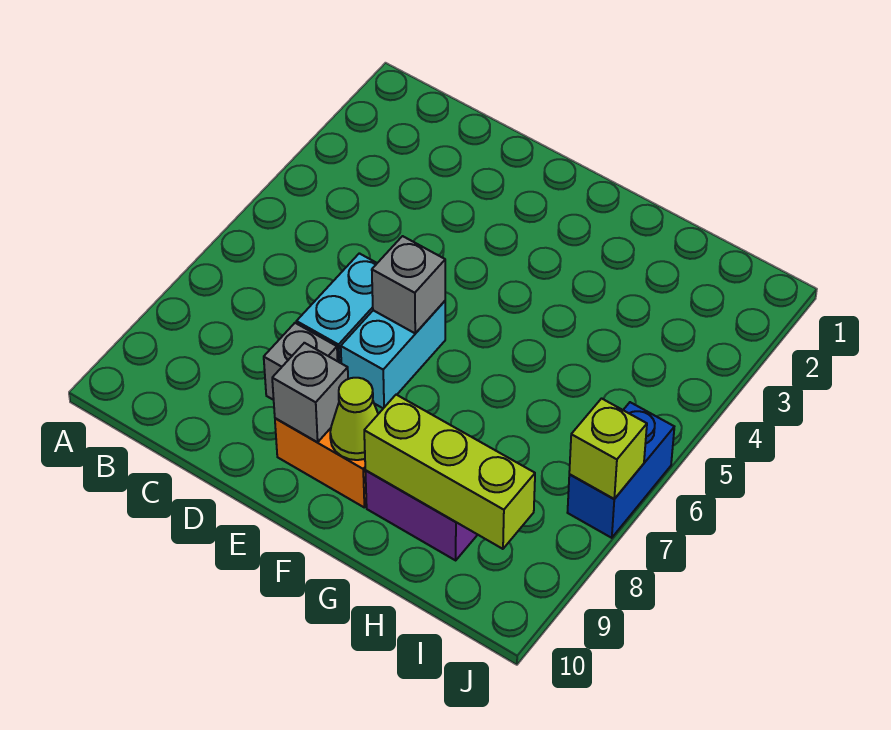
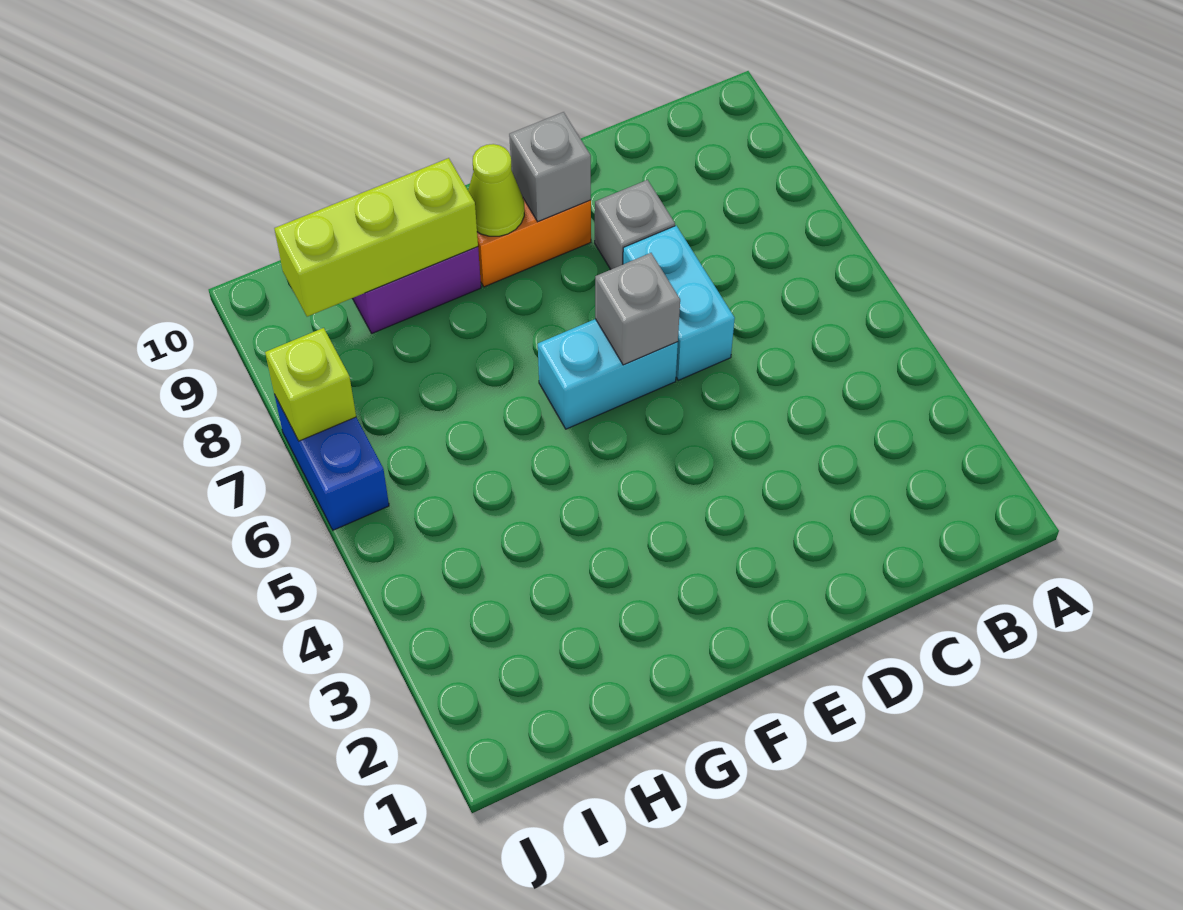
cyan brick E6:E7 level 1 -> cyan brick E6:F6 level 1

